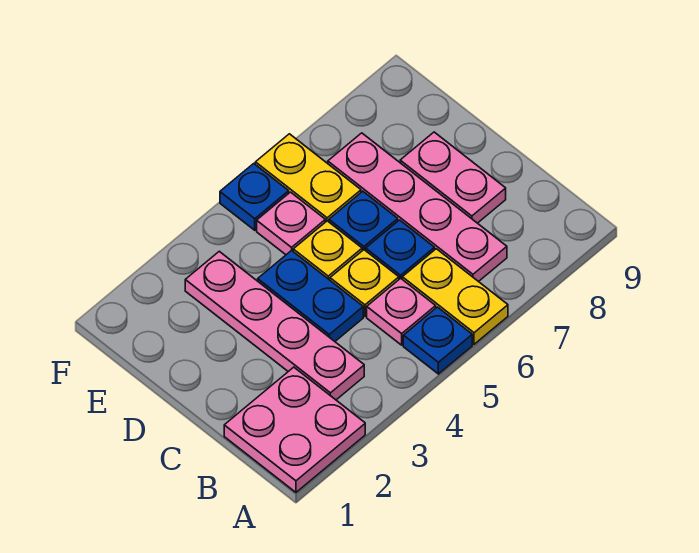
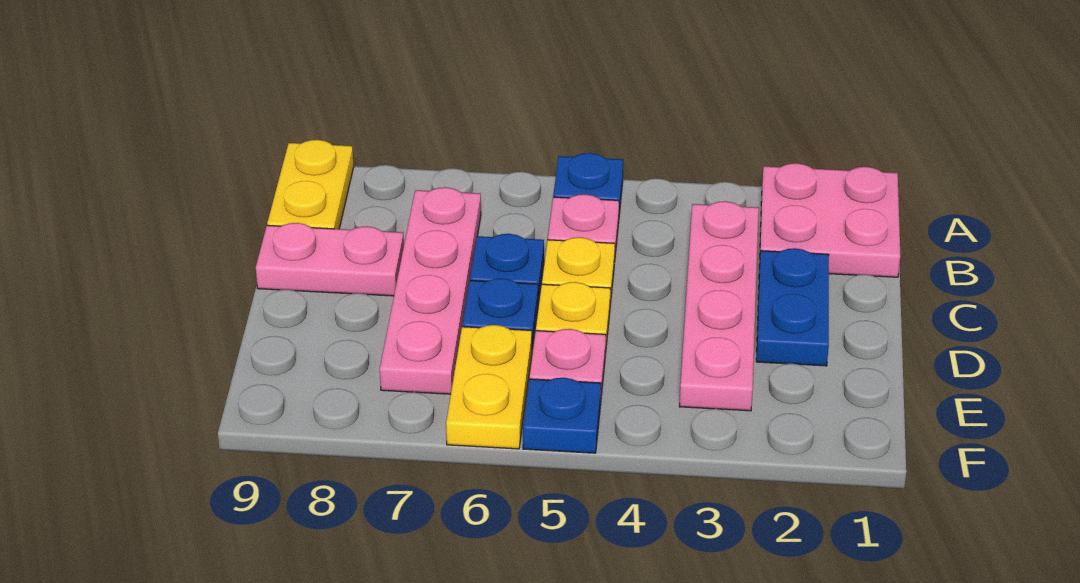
yellow plate A6:B6 level 1 -> yellow plate A9:B9 level 1
blue plate C4:D4 level 1 -> blue plate C2:D2 level 1
pink plate C8:D8 level 1 -> pink plate C8:C9 level 1

